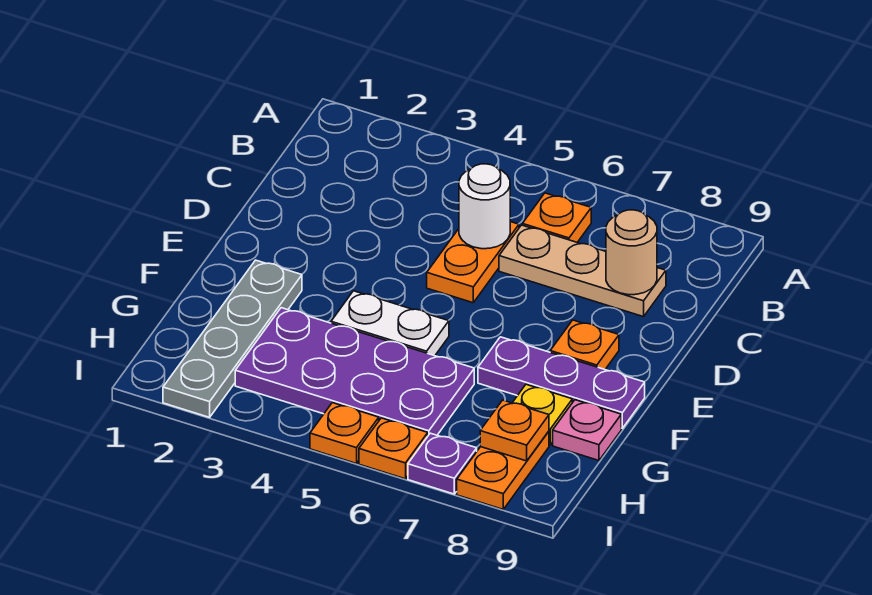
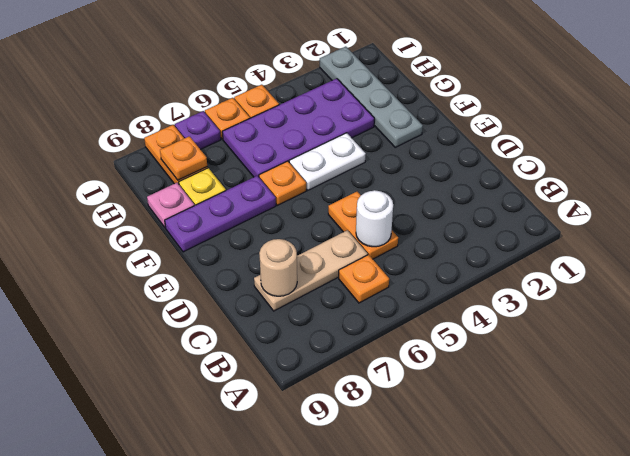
orange plate E8 level 1 -> orange plate F6 level 1

